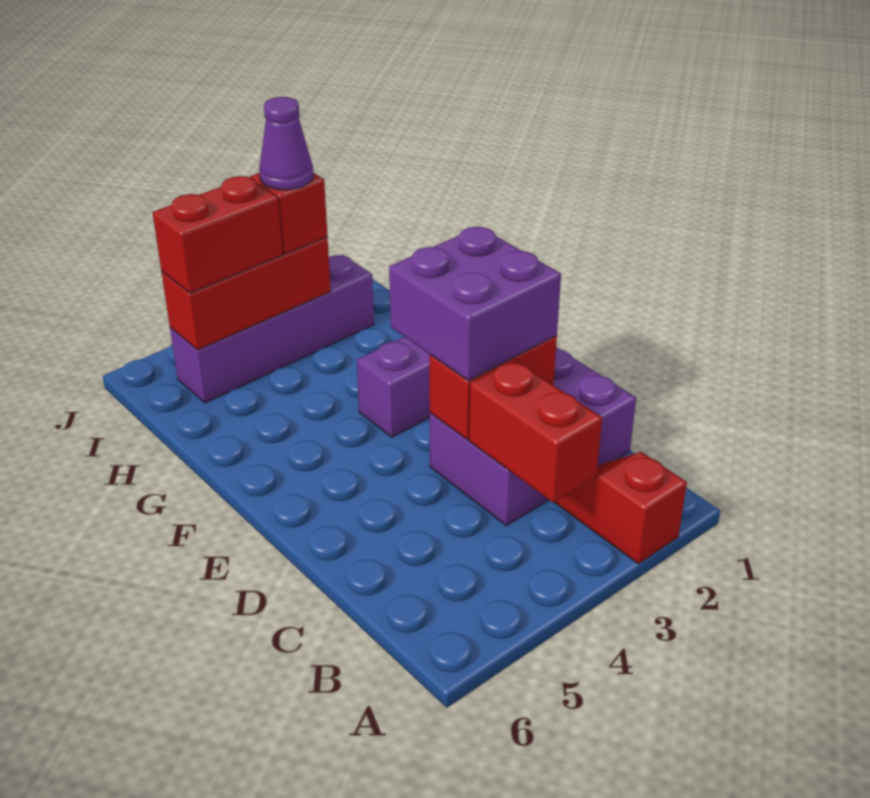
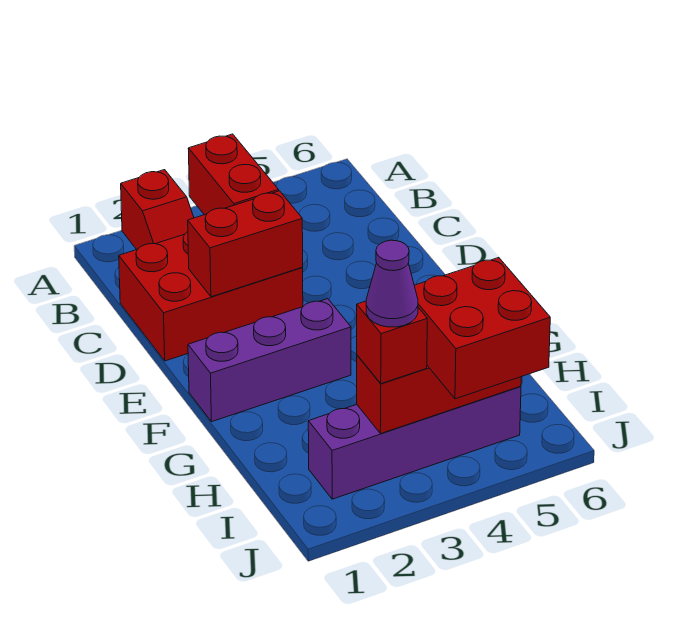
purple brick C1:D3 level 1 -> red brick C1:D3 level 1
purple brick D2:E3 level 3 -> none
red brick I4:I5 level 3 -> red brick I4:J5 level 3

